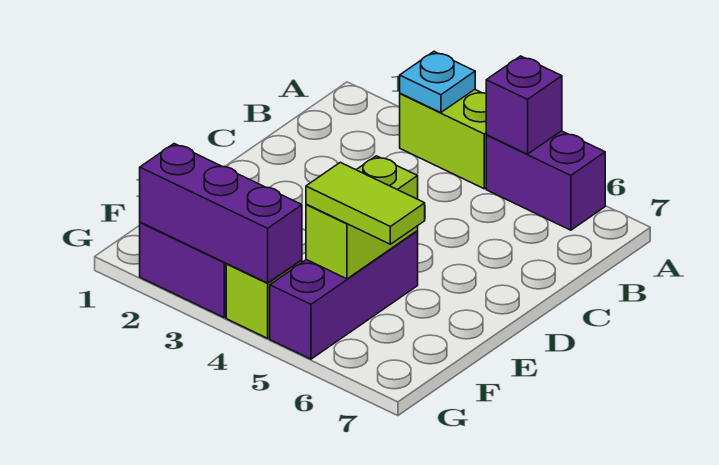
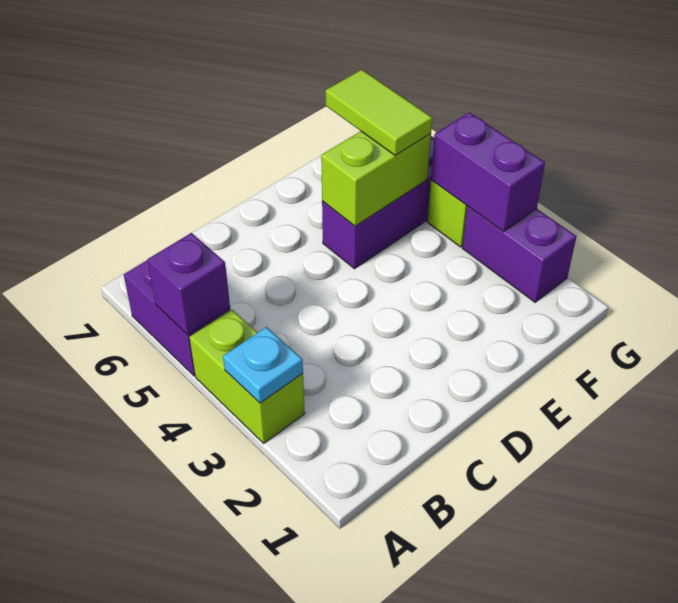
purple brick G2:G4 level 2 -> purple brick G3:G4 level 2

